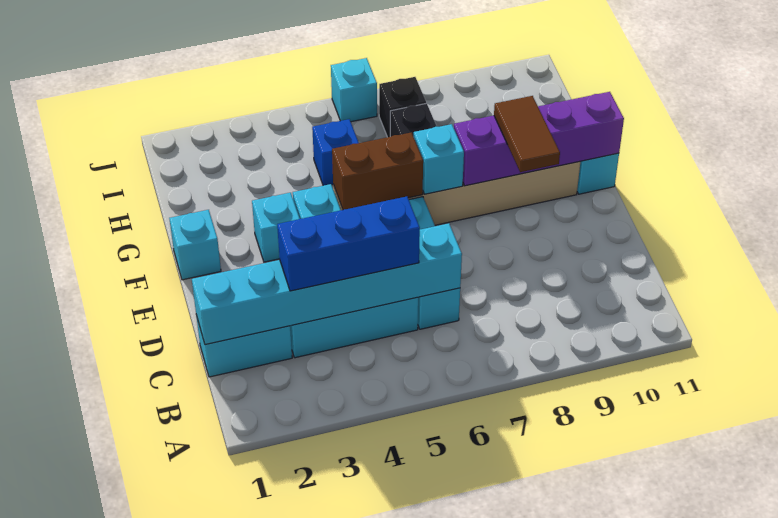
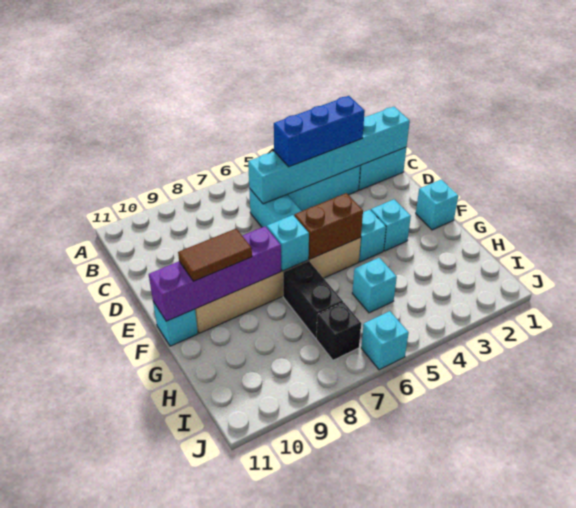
brown tile E9:F9 level 3 -> brown tile F9:F10 level 3
blue brick H5 level 1 -> cyan brick H5 level 1

